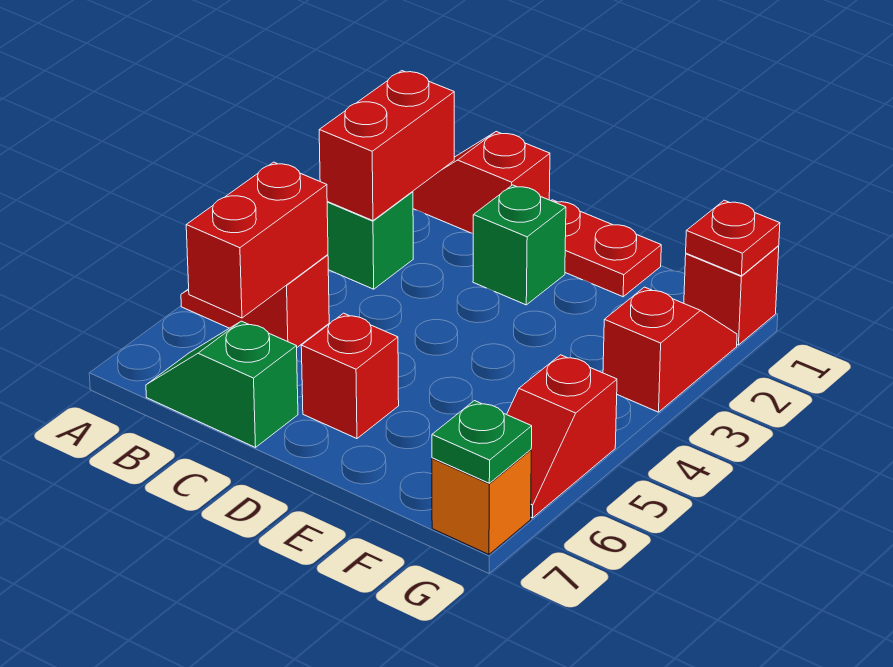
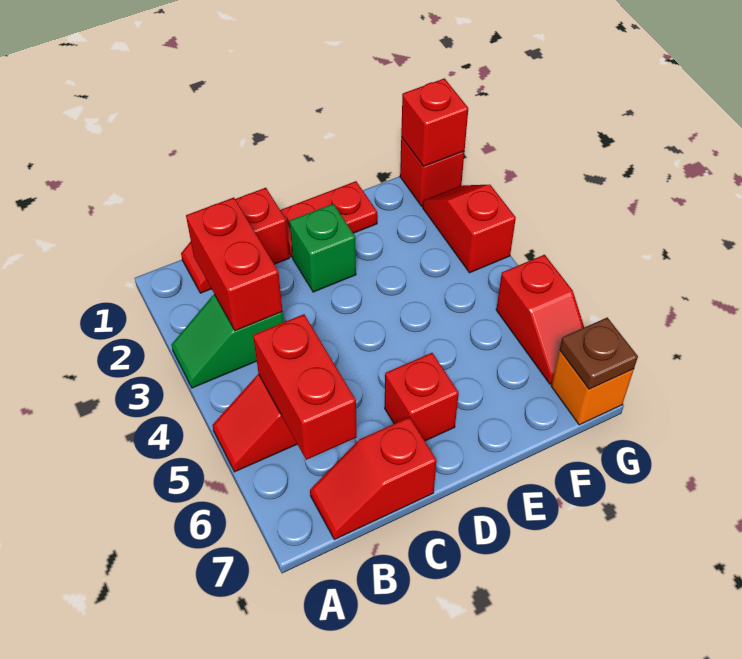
green slope B7:C7 level 1 top C -> red slope B7:C7 level 1 top C
red plate G1 level 2 -> red brick G1 level 2
green plate G7 level 2 -> brown plate G7 level 2

